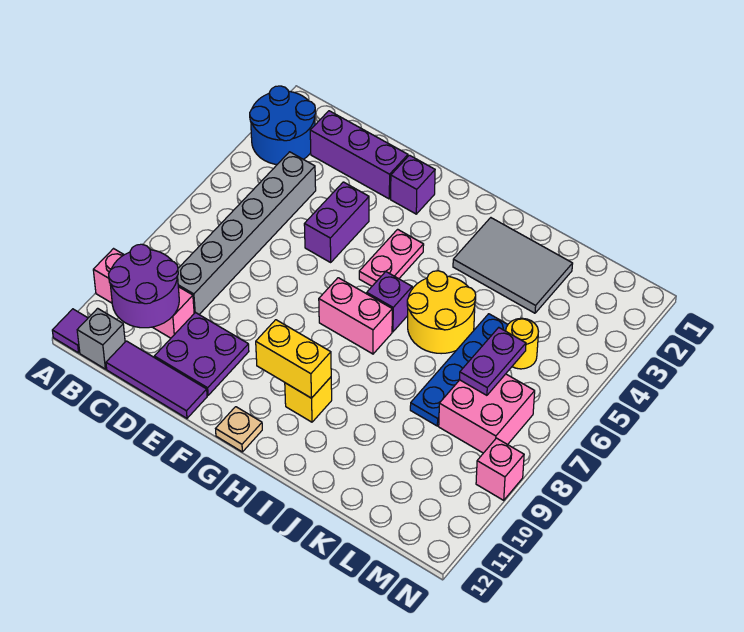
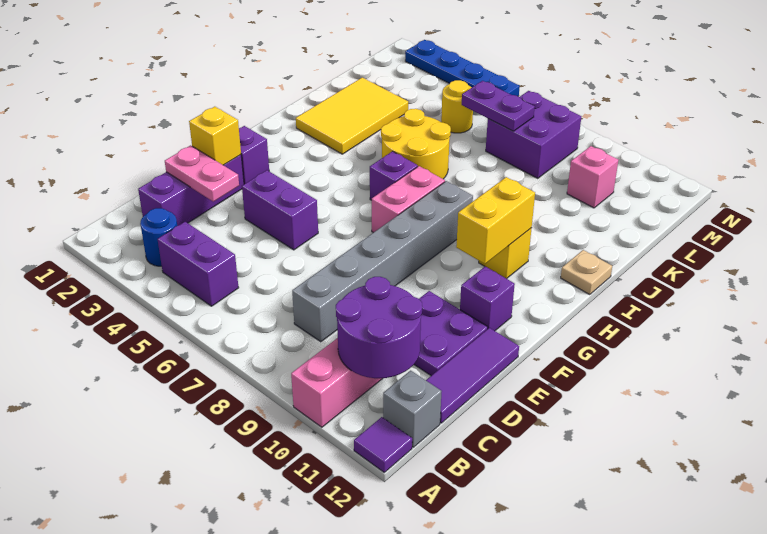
blue round brick A2:B3 level 1 -> blue round brick B3 level 1
none -> purple brick B4:B5 level 1
grey brick C4:C9 level 1 -> grey brick C8:H8 level 1
none -> yellow brick E2 level 2
none -> purple brick F11 level 1
pink plate G4:G5 level 1 -> pink plate D2:D3 level 2
tan plate G12 level 1 -> tan plate I12 level 1
grey tile I2:K3 level 1 -> yellow tile I2:K3 level 1
blue plate K5:K8 level 1 -> blue plate N2:N5 level 1
pink brick L7:M8 level 1 -> purple brick L7:M8 level 1
pink brick N9 level 1 -> pink brick L10 level 1

